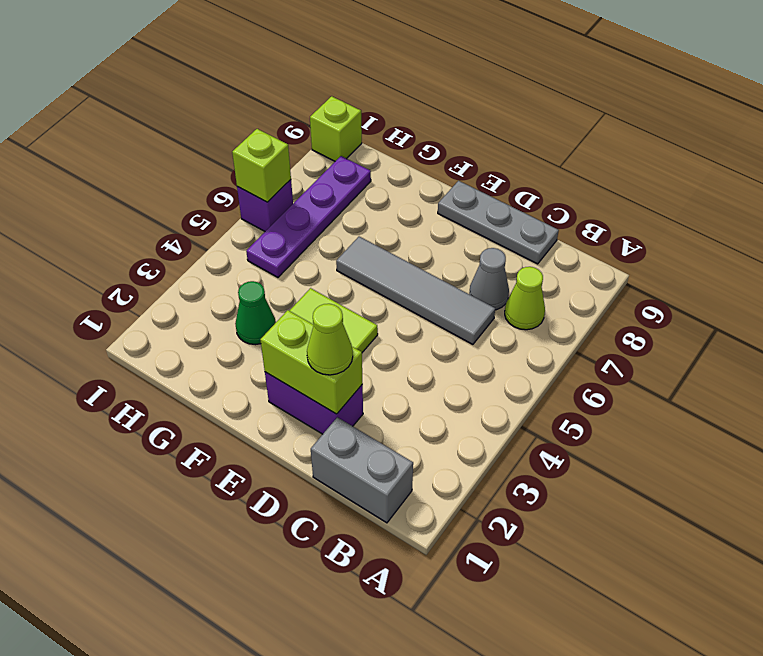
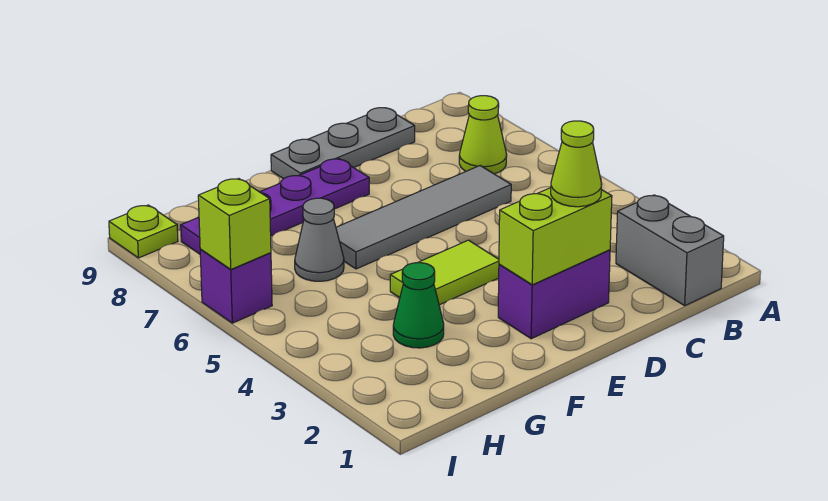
grey brick B1:C1 level 1 -> grey brick B1:B2 level 1
grey cone C7 level 1 -> grey cone G6 level 1
purple plate H5:H8 level 1 -> purple plate E8:H8 level 1
lime brick I9 level 1 -> lime plate I9 level 1

